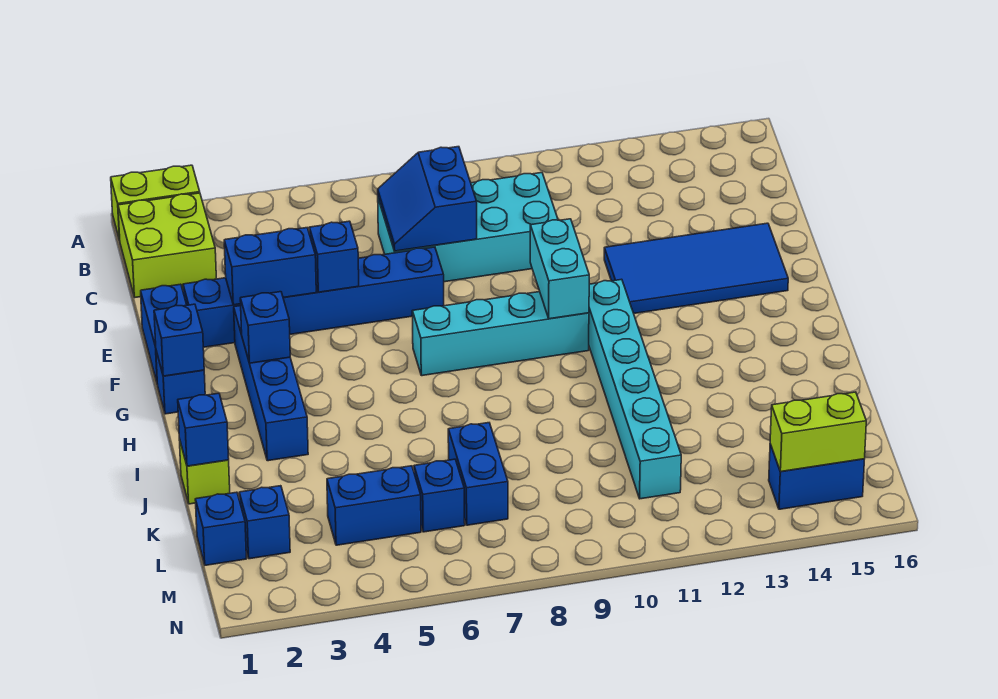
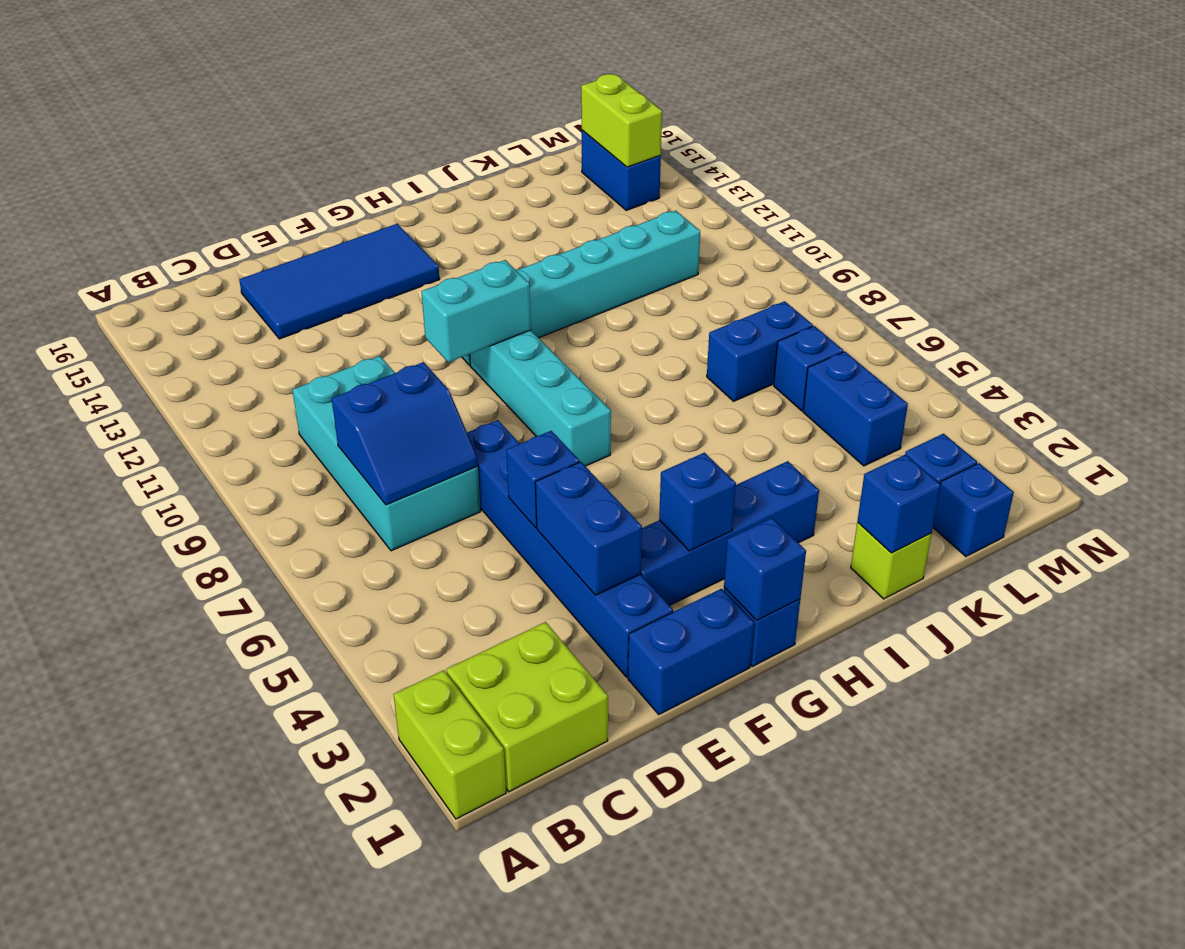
blue tile E12:F15 level 1 -> blue tile D14:G15 level 1

